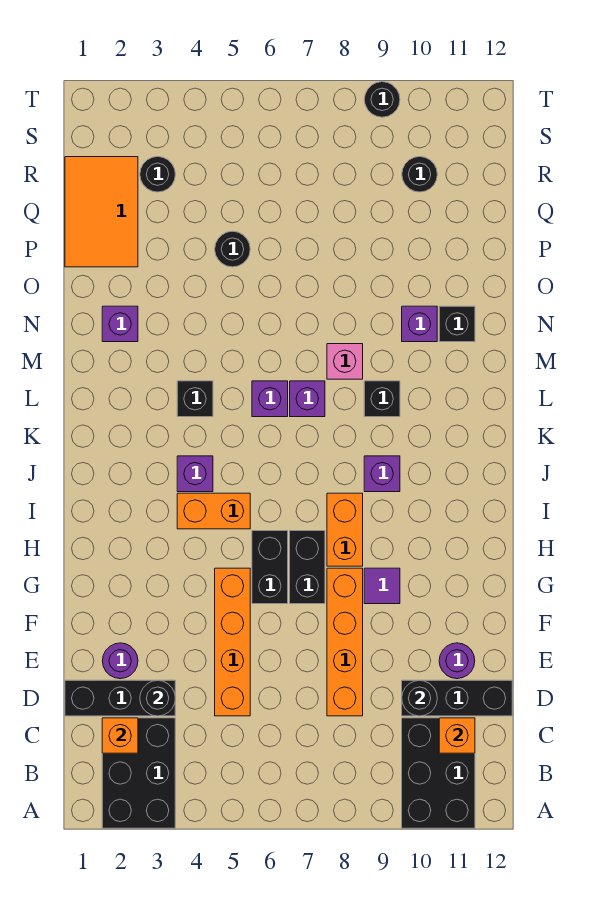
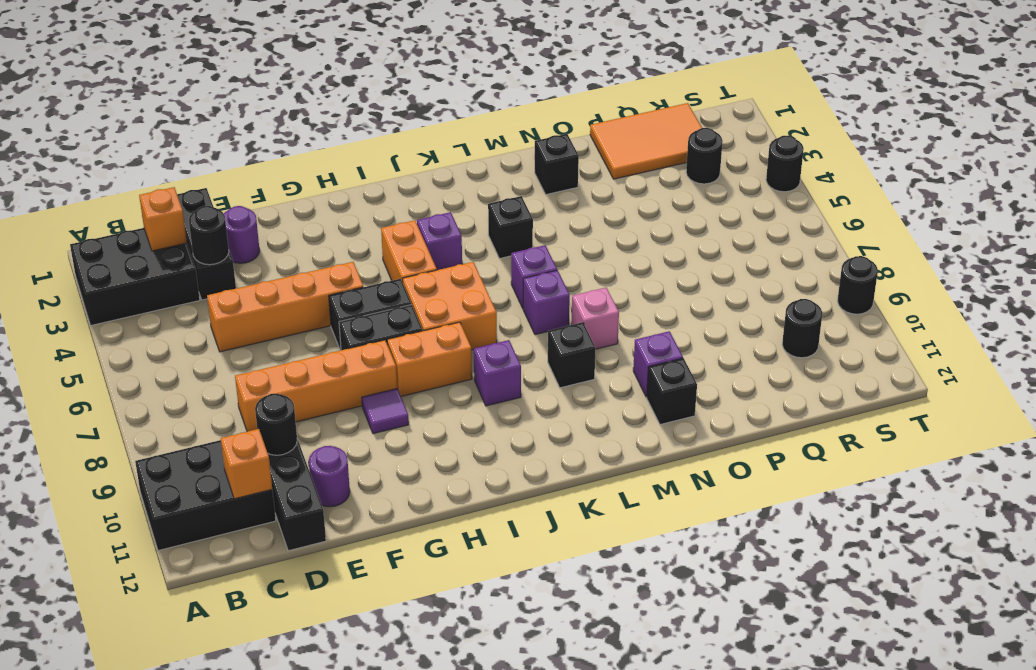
none -> orange brick I6:J7 level 1
purple brick N2 level 1 -> black brick N2 level 1
black round brick P5 level 1 -> black round brick T4 level 1

